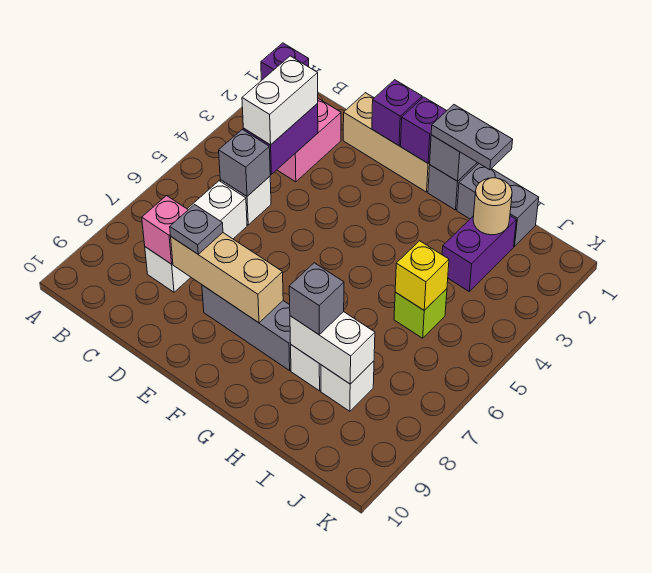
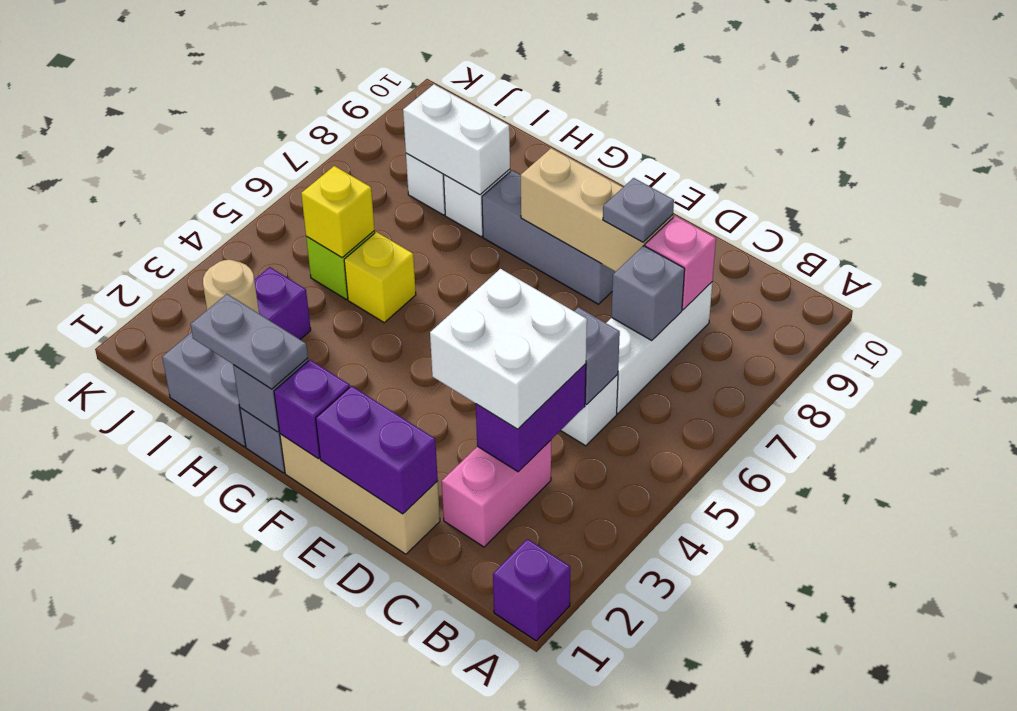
white brick C3:C4 level 3 -> white brick C3:D4 level 3
purple brick E1 level 2 -> purple brick D1:E1 level 2
none -> yellow brick H5 level 1
grey brick H8 level 3 -> grey brick C7 level 2

